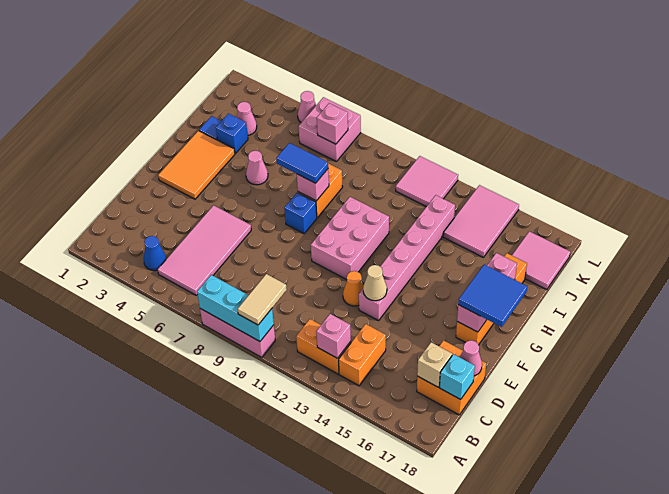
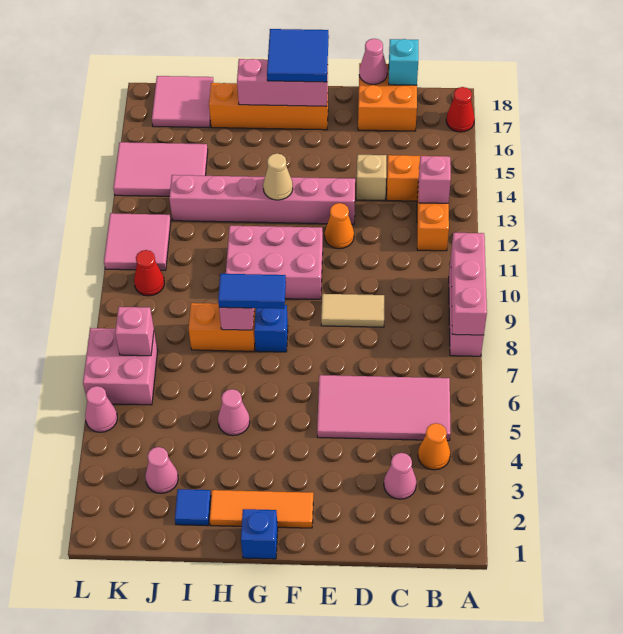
cyan brick A8:A10 level 2 -> pink brick A8:A10 level 2
tan tile A10:B10 level 3 -> tan tile D9:E9 level 1
none -> red cone A17 level 1
blue cone B4 level 1 -> orange cone B4 level 1
none -> pink cone C3 level 1
tan brick C17 level 2 -> tan brick D14 level 1
tan cone E13 level 2 -> tan cone G13 level 2
orange tile F2:H3 level 1 -> orange tile F2:H2 level 1
blue tile H7:H8 level 3 -> blue tile G8:H8 level 3
blue brick I3 level 1 -> blue brick G1 level 1
none -> red cone K10 level 1

